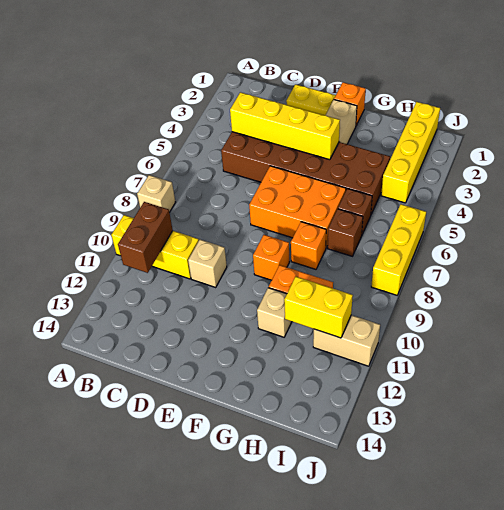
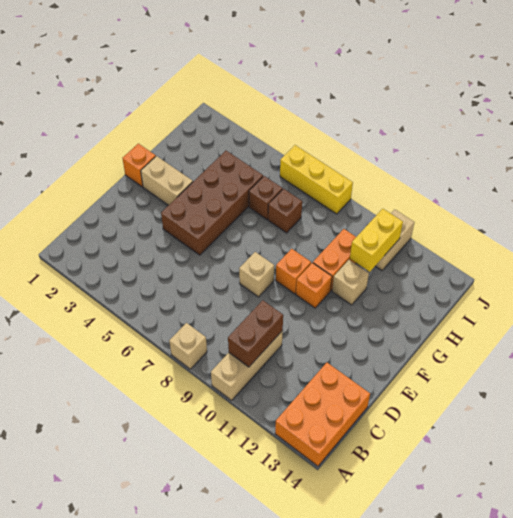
yellow brick A10:C10 level 1 -> tan brick A10:C10 level 1
brown brick B10:B11 level 2 -> brown brick B10:C10 level 2
brown brick C4:H5 level 1 -> brown brick E4:H5 level 1
yellow brick C4:F4 level 2 -> none
yellow plate D1:E1 level 1 -> none
tan brick D10 level 1 -> tan brick E8 level 1
orange brick E6:G7 level 1 -> orange brick A13:C14 level 1
orange brick G8 level 1 -> orange brick F10 level 1
yellow brick I1:I4 level 1 -> none

